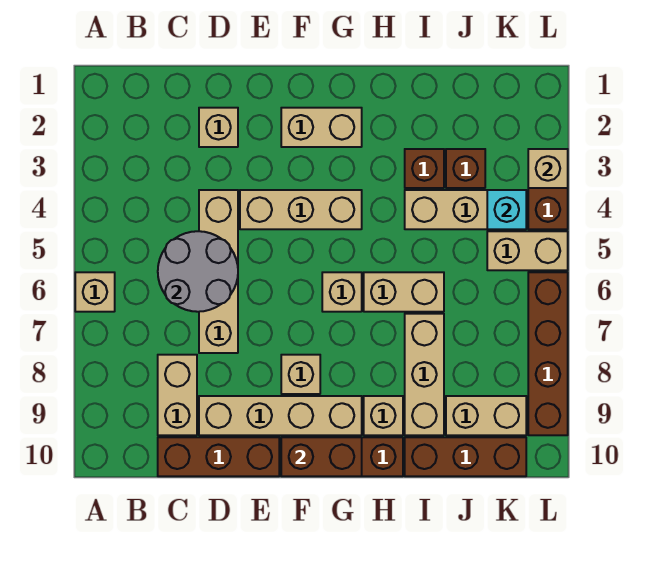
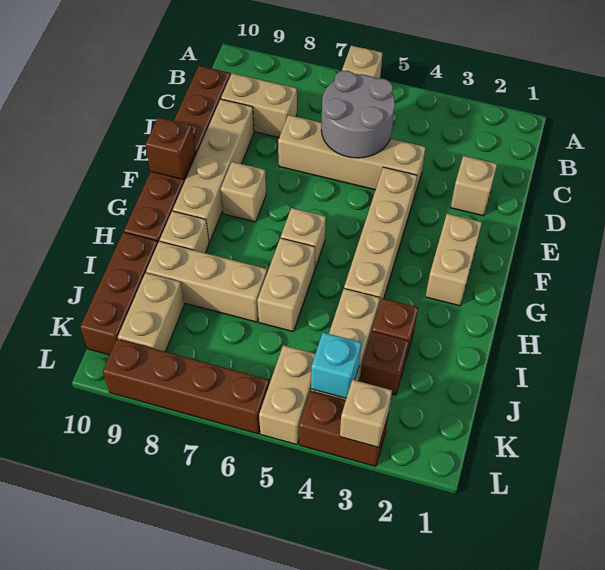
tan brick E4:G4 level 1 -> tan brick E4:H4 level 1
brown brick F10:G10 level 2 -> brown brick F10 level 2

